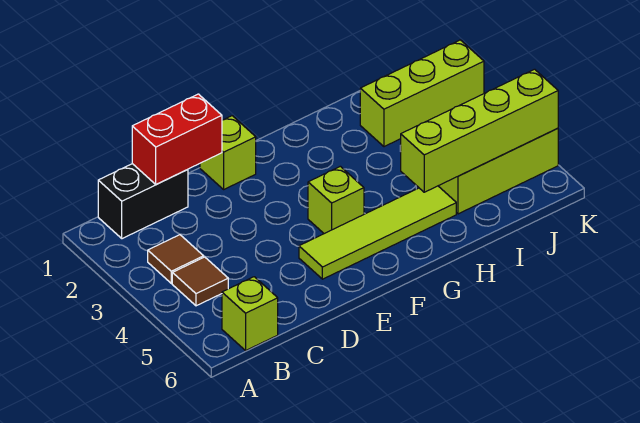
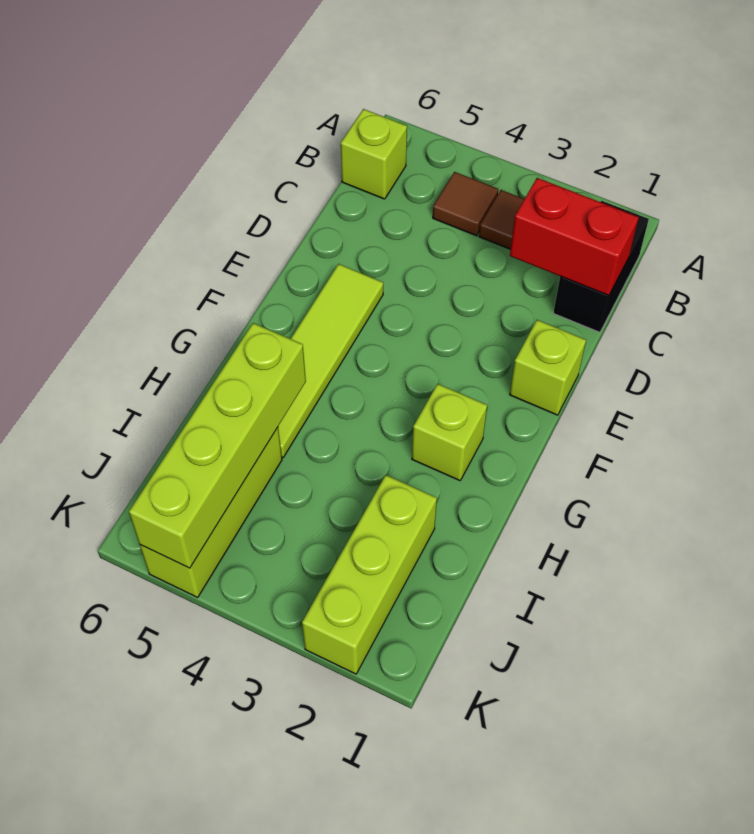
red brick C1:D1 level 2 -> red brick C1:C2 level 2
lime brick F4 level 1 -> lime brick G2 level 1

